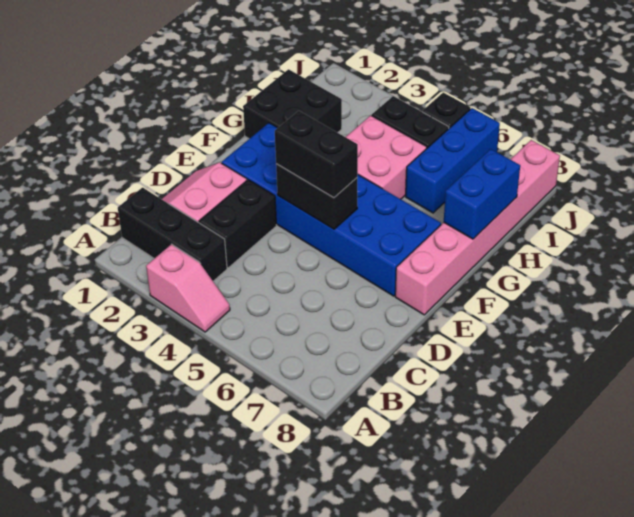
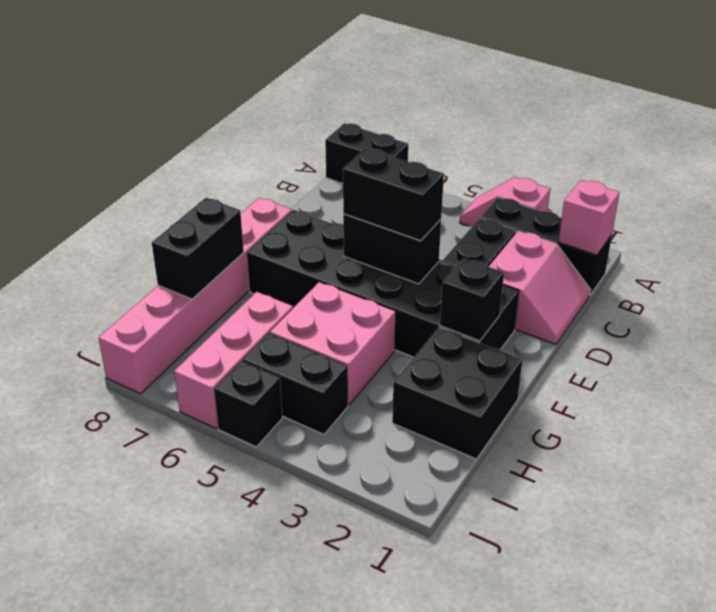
none -> black brick A7:A8 level 1
none -> pink brick B1 level 2
blue brick E2:F7 level 1 -> black brick E2:F7 level 1
none -> black brick F2 level 2
blue brick G8:H8 level 2 -> black brick G8:H8 level 2
blue brick H6:J6 level 1 -> pink brick H6:J6 level 1

